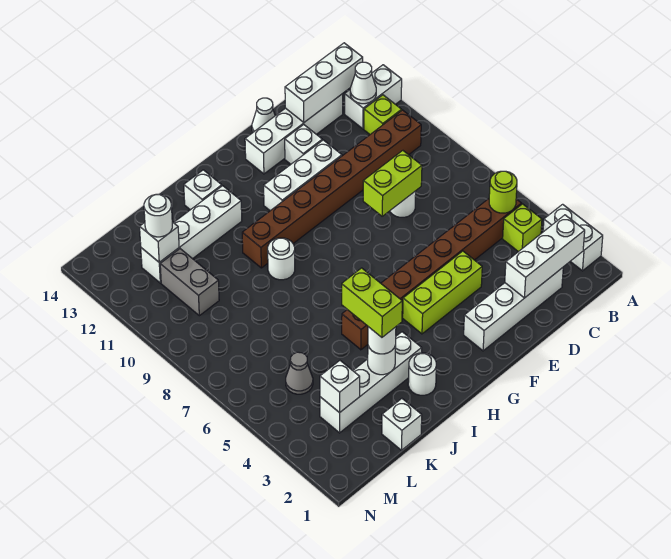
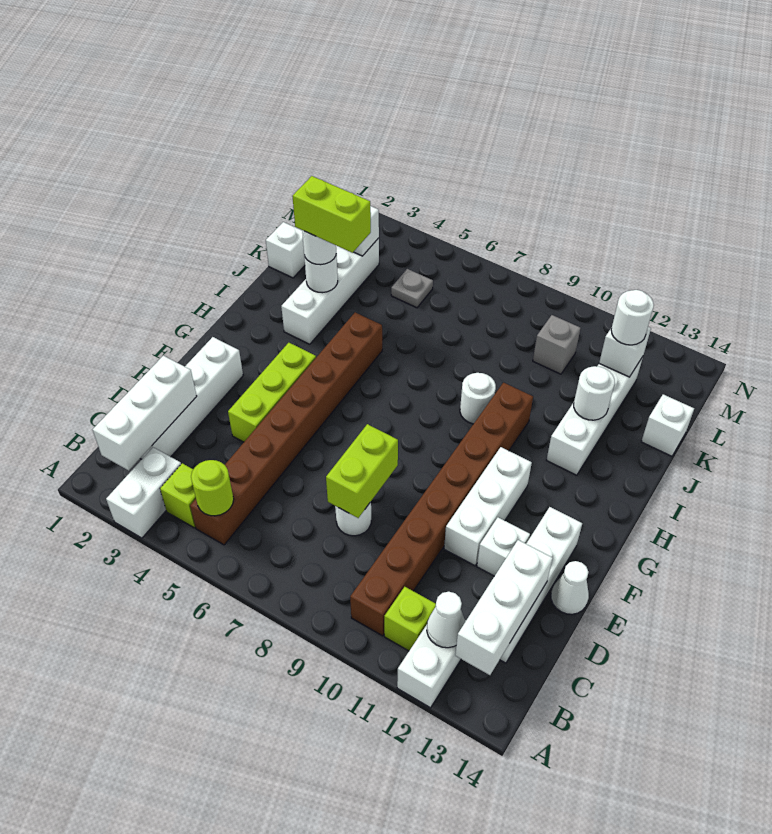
white brick A2:A3 level 1 -> white brick A3:B3 level 1
white round brick I2 level 1 -> white round brick J12 level 2
white brick I13 level 1 -> white brick K14 level 1
grey cone L5 level 1 -> grey plate L5 level 1
grey brick L10:L11 level 1 -> grey brick L10 level 1

